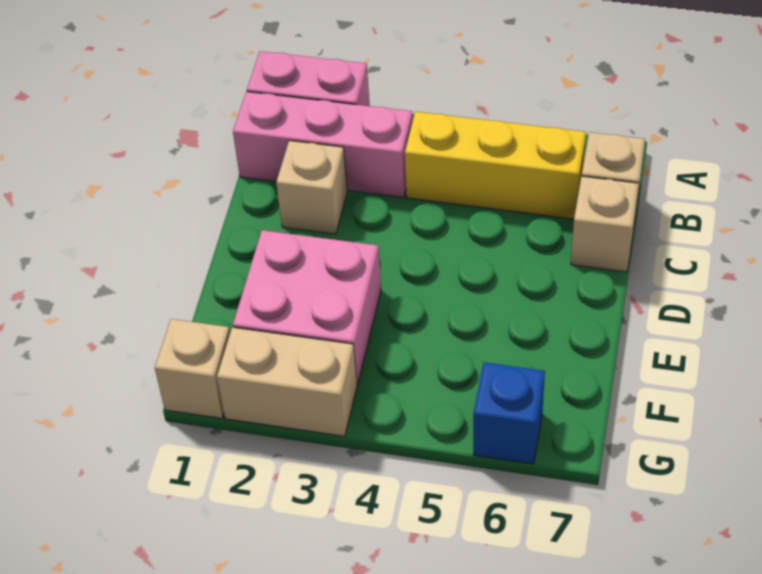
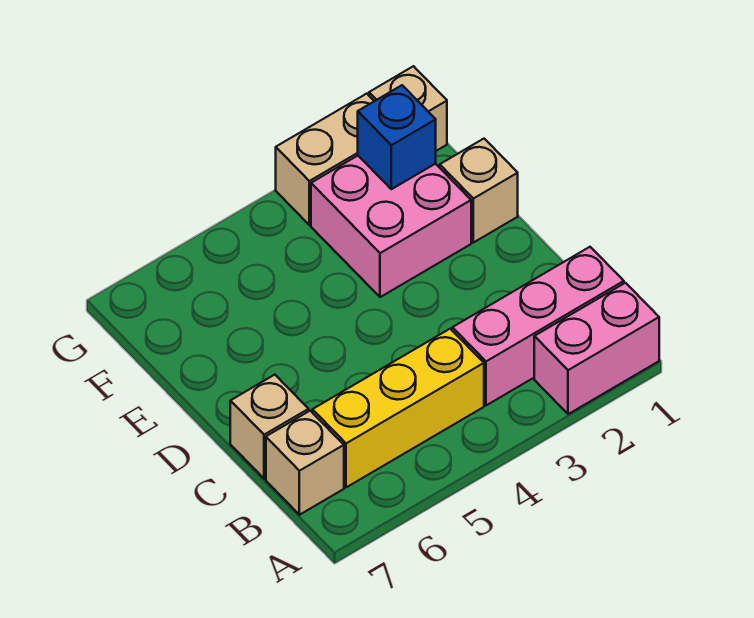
tan brick C2 level 1 -> tan brick E1 level 1
blue brick G6 level 1 -> blue brick F2 level 2

